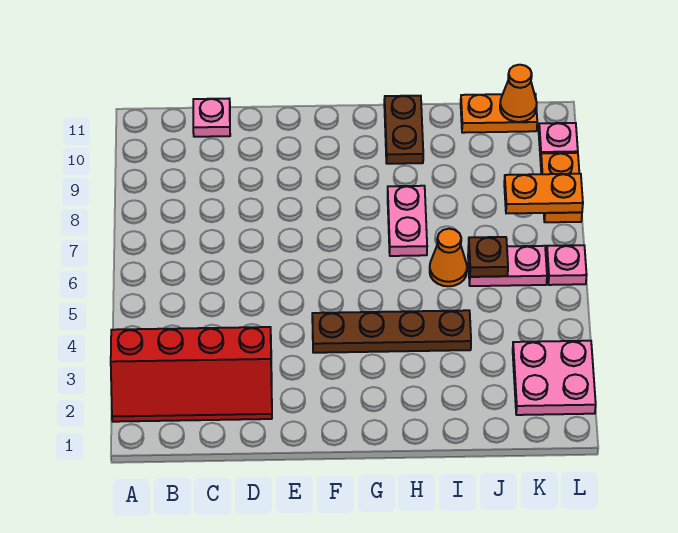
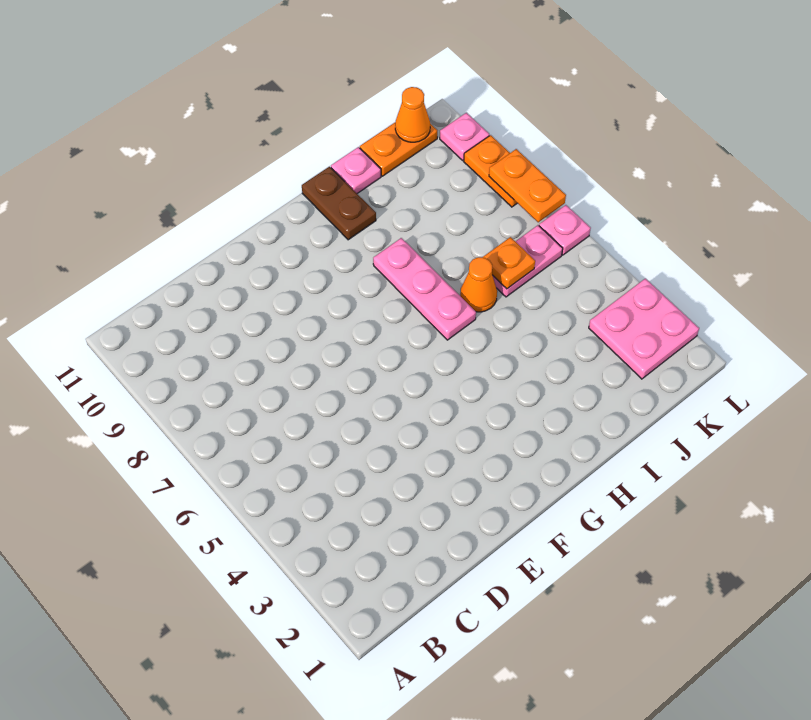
red slope A2:D3 level 1 top 3 -> none
pink plate C11 level 1 -> pink plate I11 level 1
brown plate F4:I4 level 1 -> none
pink plate H7:H8 level 1 -> pink plate H6:H8 level 1
brown plate J6 level 2 -> orange plate J6 level 2
orange plate K8:L8 level 2 -> orange plate L7:L8 level 2

